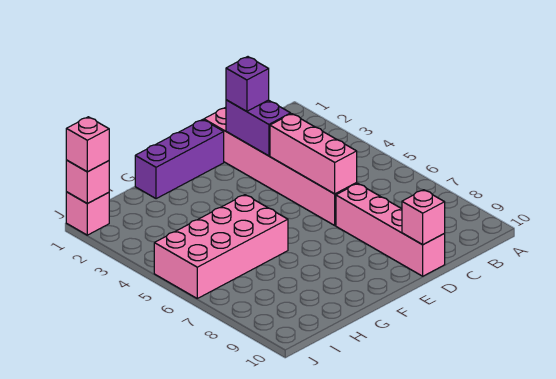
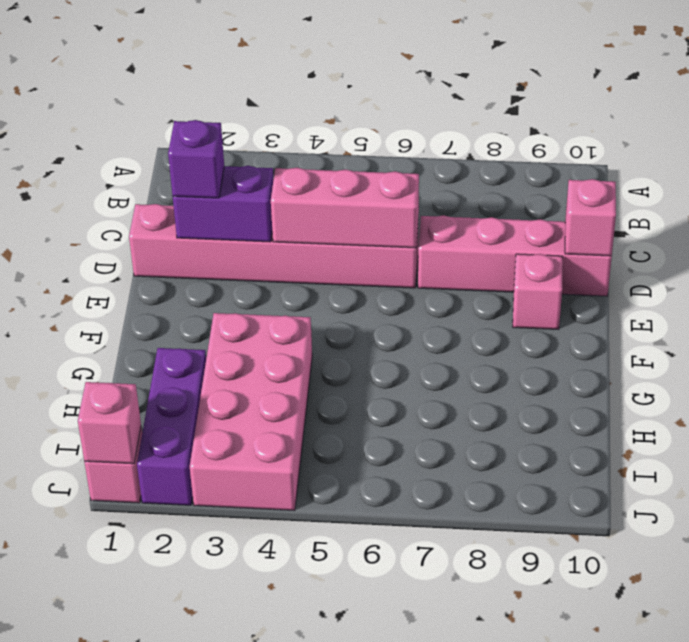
purple brick E1:G1 level 1 -> purple brick H2:J2 level 1
pink brick G5:J6 level 1 -> pink brick G3:J4 level 1
pink brick J1 level 3 -> pink brick E9 level 1

